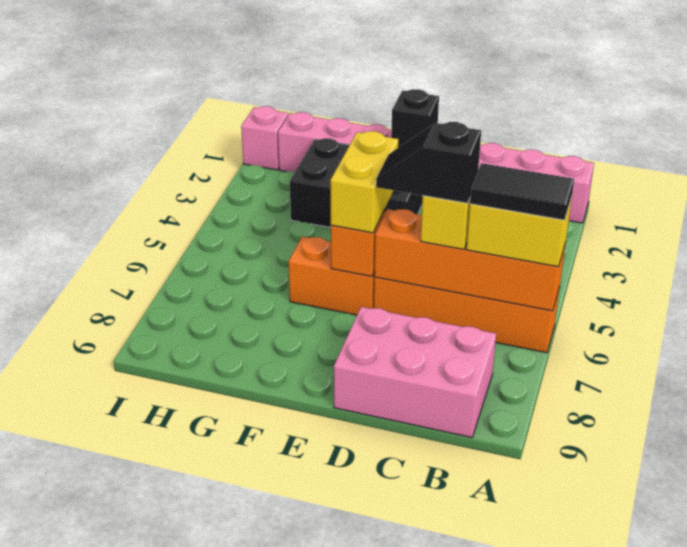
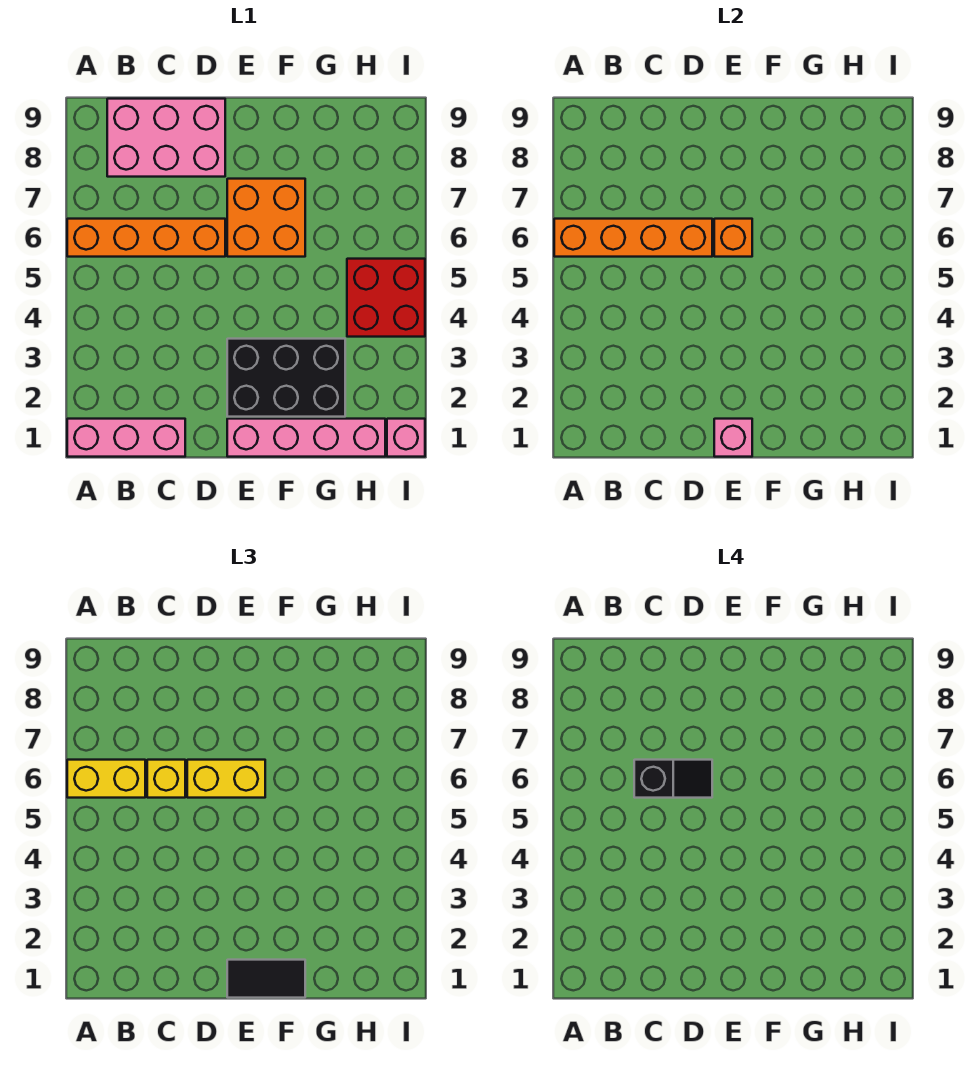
black tile A6:B6 level 4 -> black tile E1:F1 level 3
black brick E1 level 2 -> pink brick E1 level 2
yellow brick E5:E6 level 3 -> yellow brick D6:E6 level 3
orange brick E6:F6 level 1 -> orange brick E6:F7 level 1
none -> red brick H4:I5 level 1

